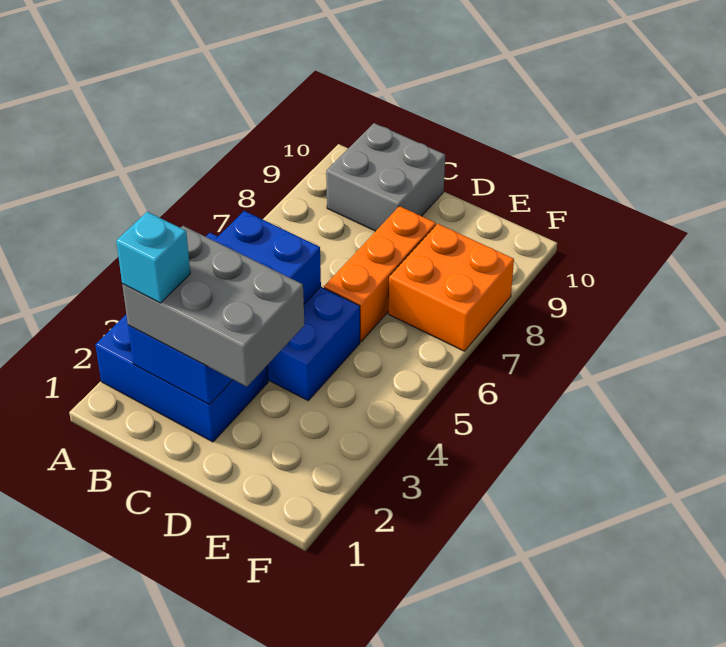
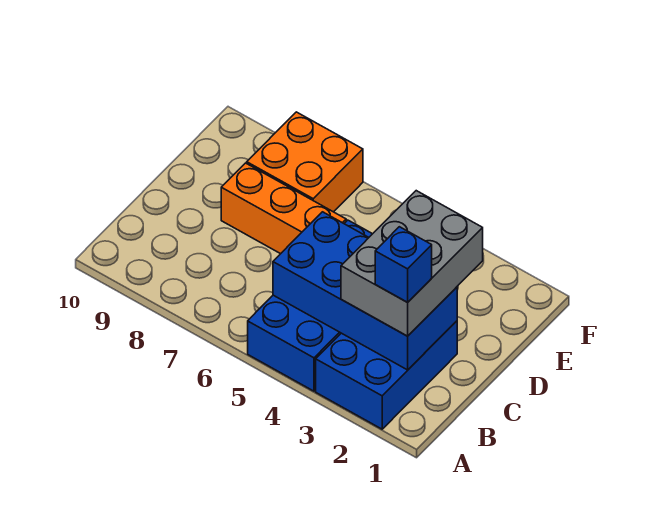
cyan brick B2 level 4 -> blue brick B2 level 4
grey brick B9:C10 level 1 -> none

